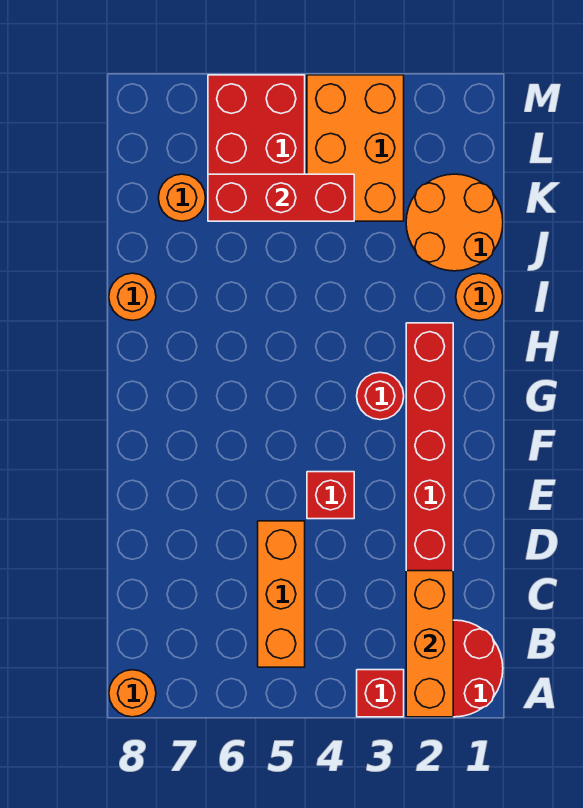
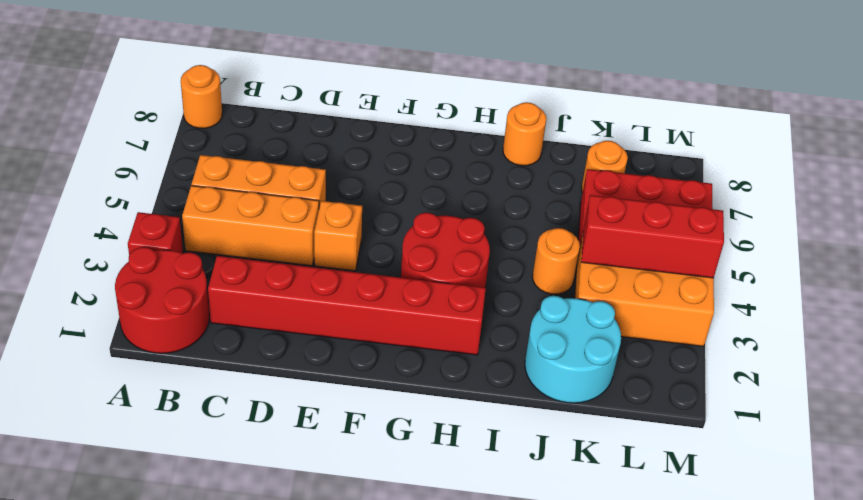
orange brick A2:C2 level 2 -> orange brick B4:D4 level 1
red brick E4 level 1 -> orange brick E4 level 1
red round brick G3 level 1 -> red round brick G3:H4 level 1
orange round brick I1 level 1 -> orange round brick J4 level 1
orange round brick J1:K2 level 1 -> cyan round brick J1:K2 level 1
red brick K4:K6 level 2 -> red brick K4:M4 level 2

